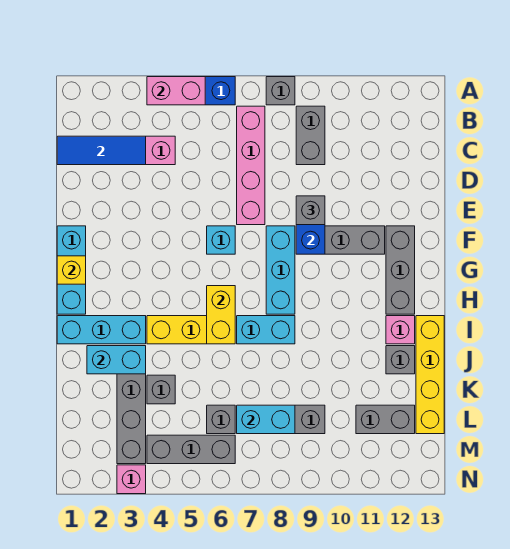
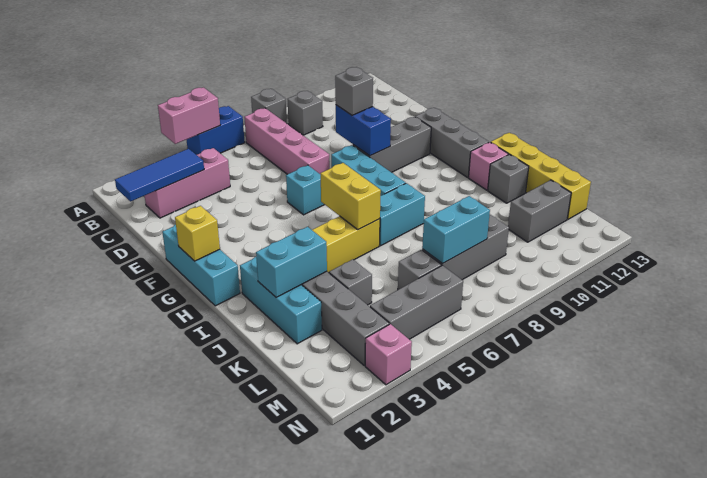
grey brick B9:C9 level 1 -> grey brick B9 level 1
cyan brick I1:I3 level 1 -> cyan brick I2:K2 level 1

